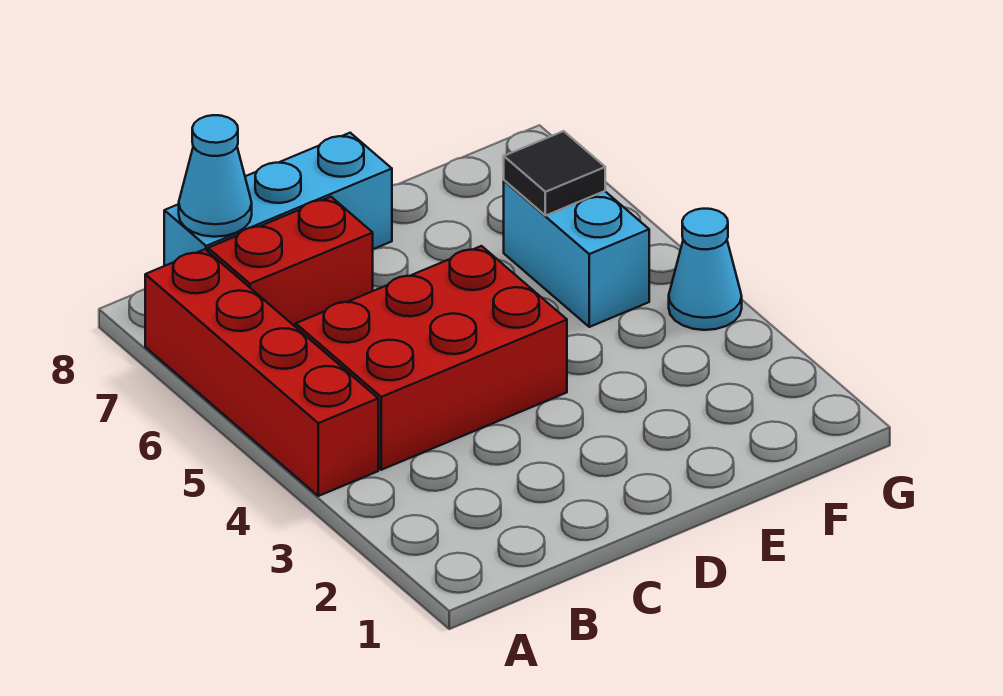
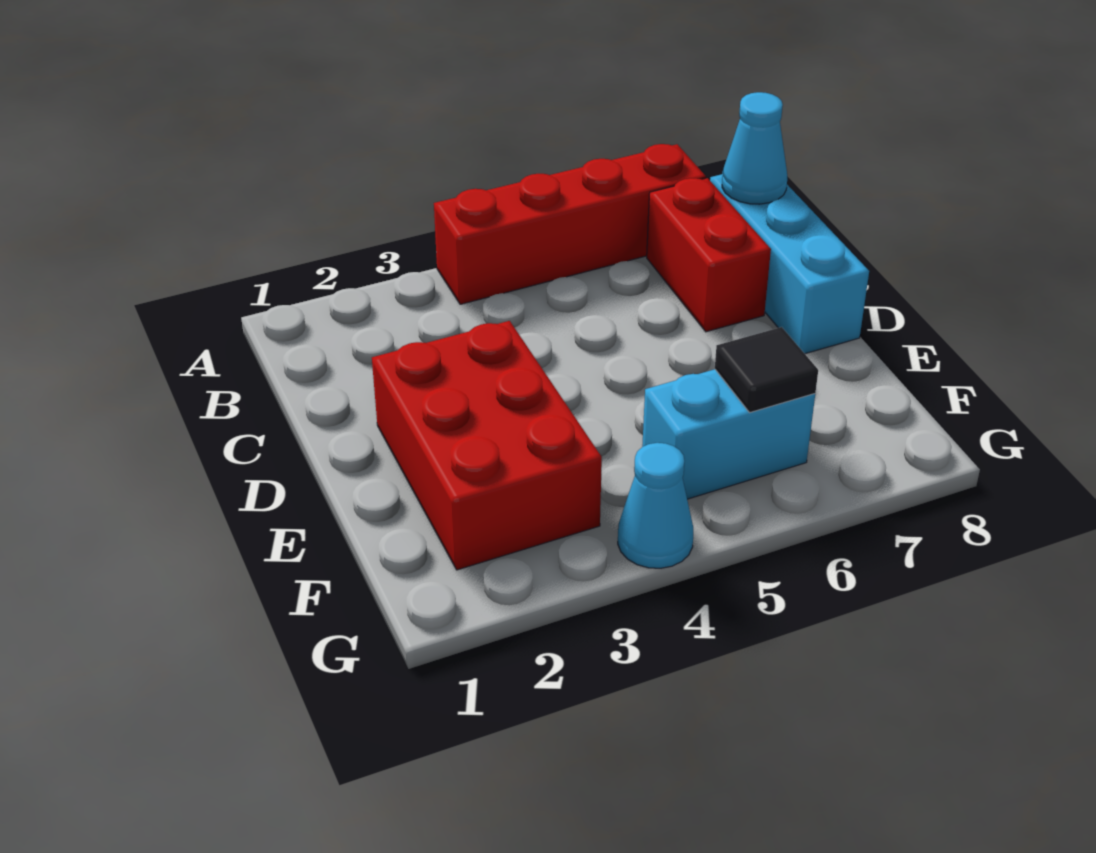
red brick B4:D5 level 1 -> red brick D2:F3 level 1

